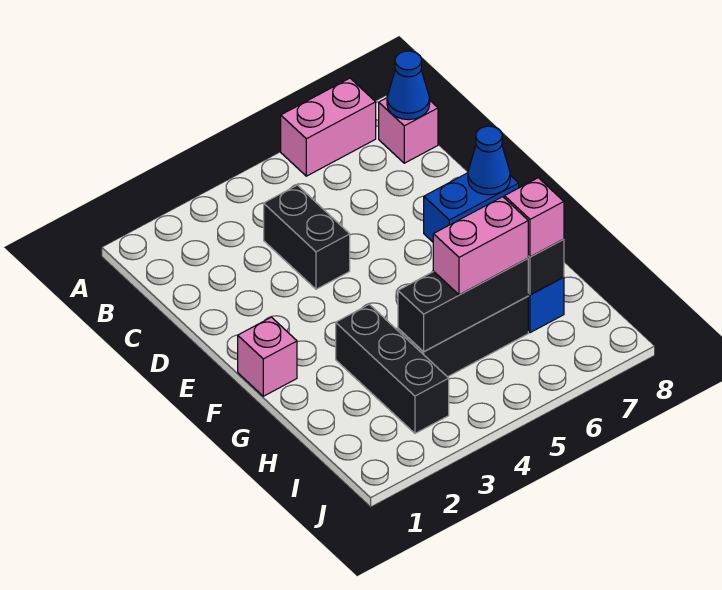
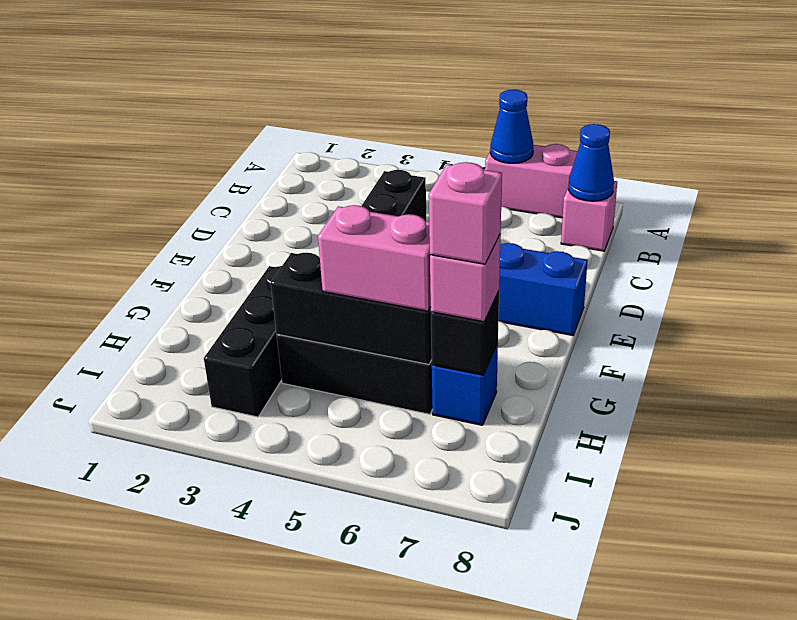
blue cone E8 level 2 -> blue cone A6 level 2
pink brick F1 level 1 -> pink brick H7 level 4

